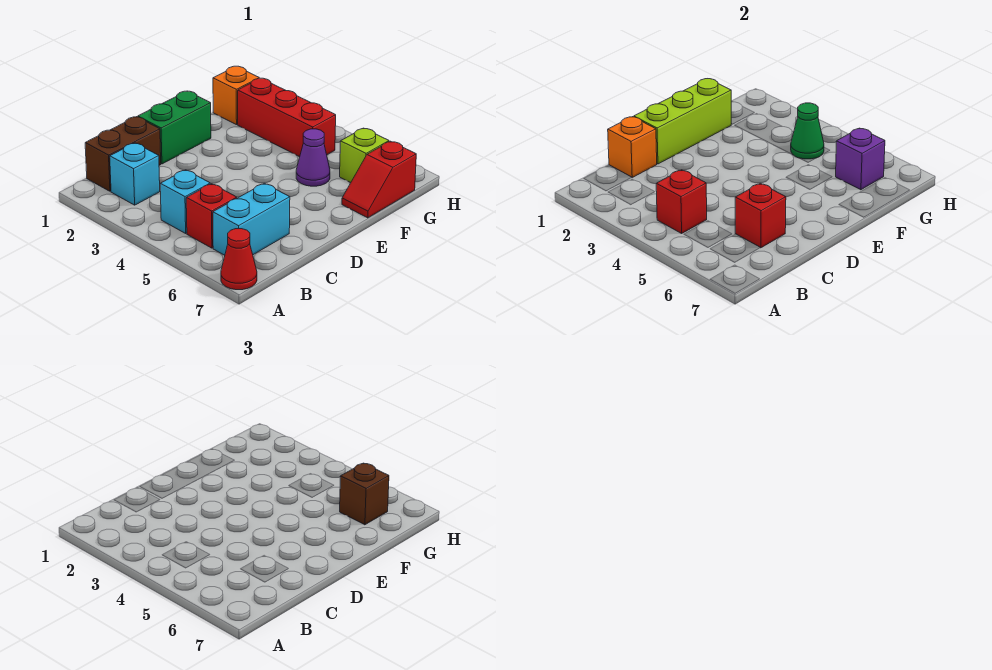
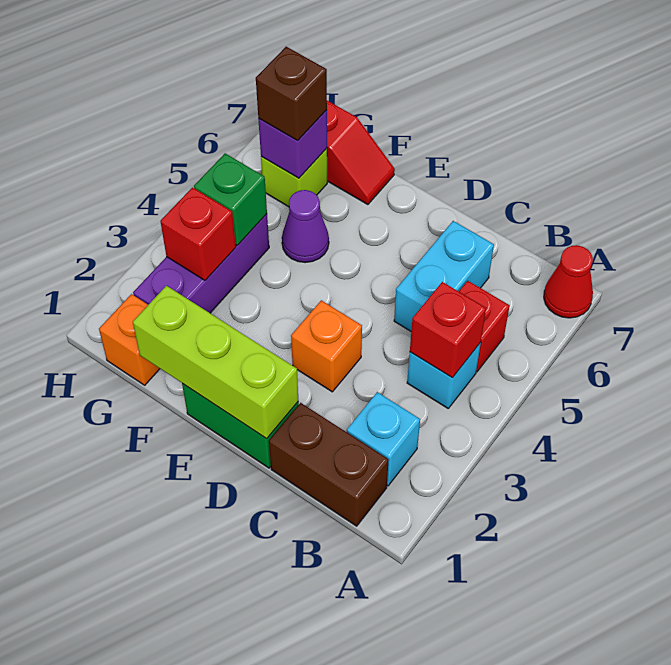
cyan brick B6:C6 level 1 -> cyan brick C5:C6 level 1
orange brick C1 level 2 -> orange brick D3 level 1
red brick C6 level 2 -> red brick G3 level 2
red brick G2:G4 level 1 -> purple brick G2:G4 level 1
green cone G4 level 2 -> green brick G4 level 2

